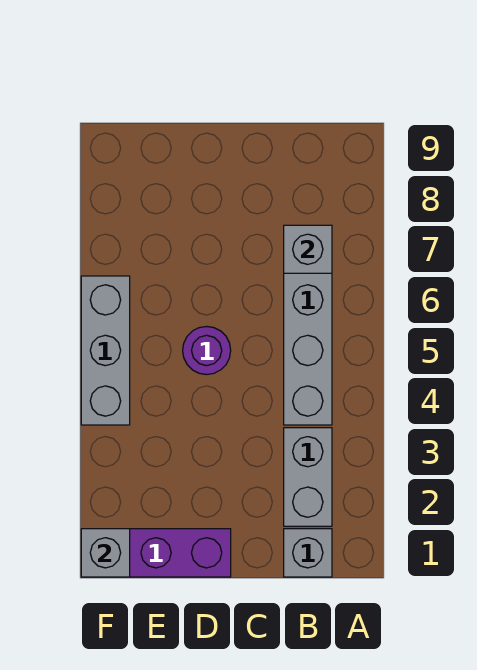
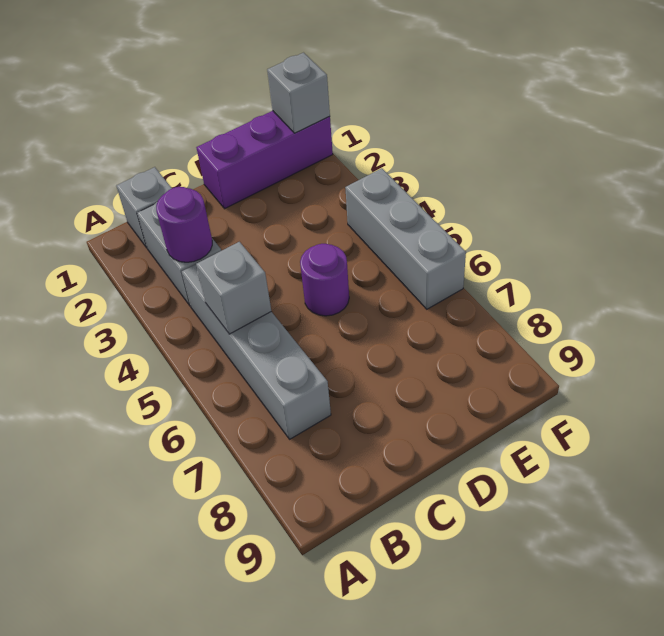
none -> purple round brick B3 level 2
grey brick B7 level 2 -> grey brick B5 level 2

